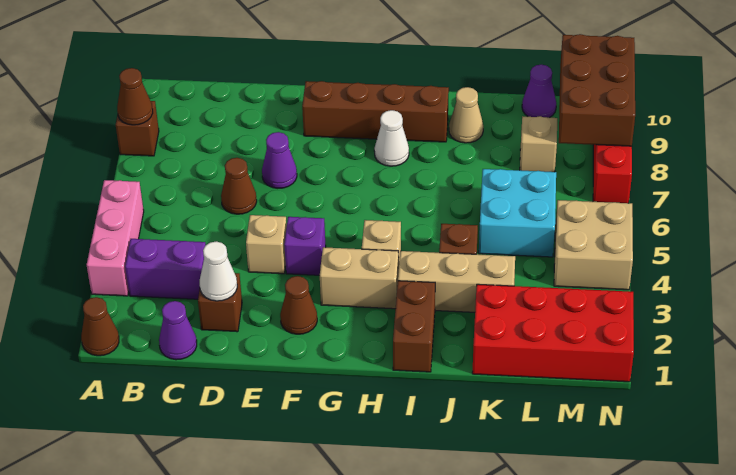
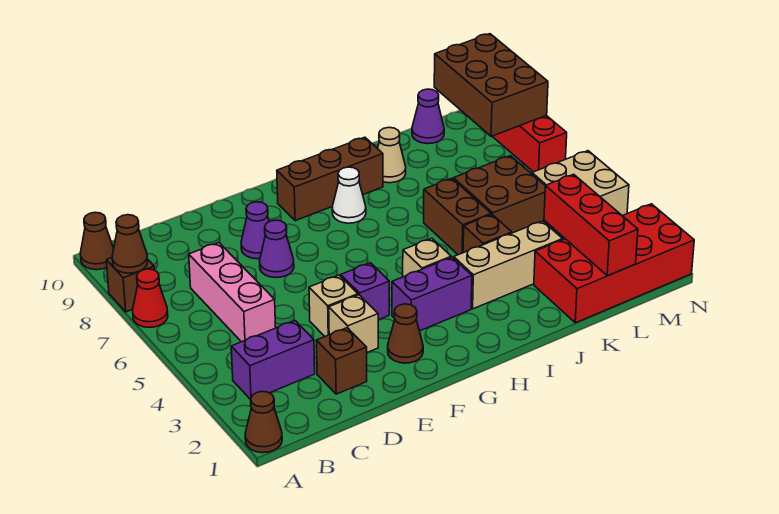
pink brick A3:A5 level 1 -> pink brick C5:C7 level 1
none -> red cone A7 level 1
purple cone C1 level 1 -> purple cone E8 level 1
white cone D2 level 2 -> none
brown cone D6 level 1 -> brown cone A10 level 1
brown brick F9:I9 level 1 -> brown brick G9:I9 level 1
tan brick G3:H3 level 1 -> purple brick G3:H3 level 1
brown brick I1:I2 level 1 -> brown brick J5:J6 level 1
cyan brick K5:L6 level 1 -> brown brick K5:L6 level 1
none -> red brick L1:L3 level 2
tan brick L8 level 1 -> tan brick E3 level 1

